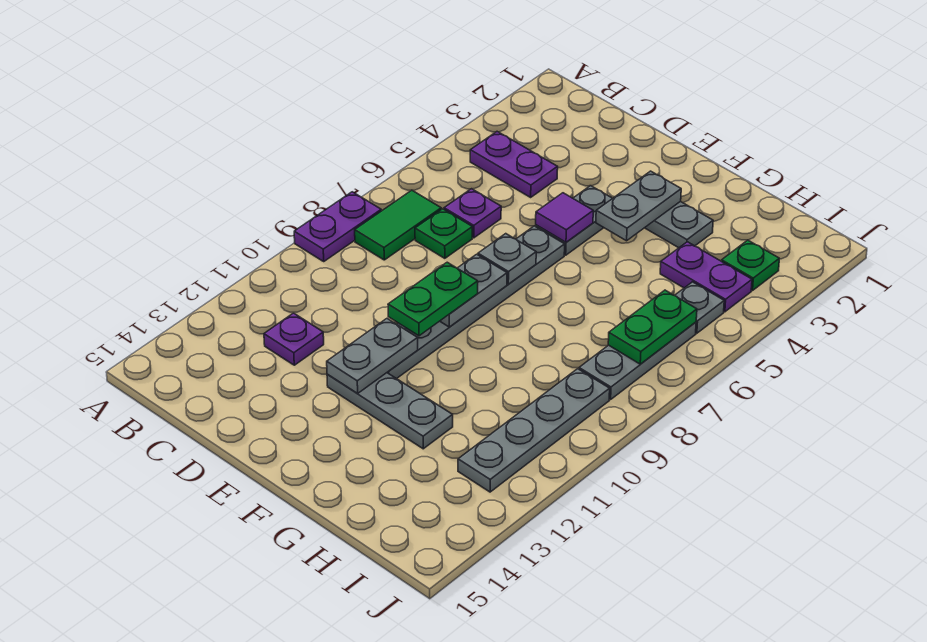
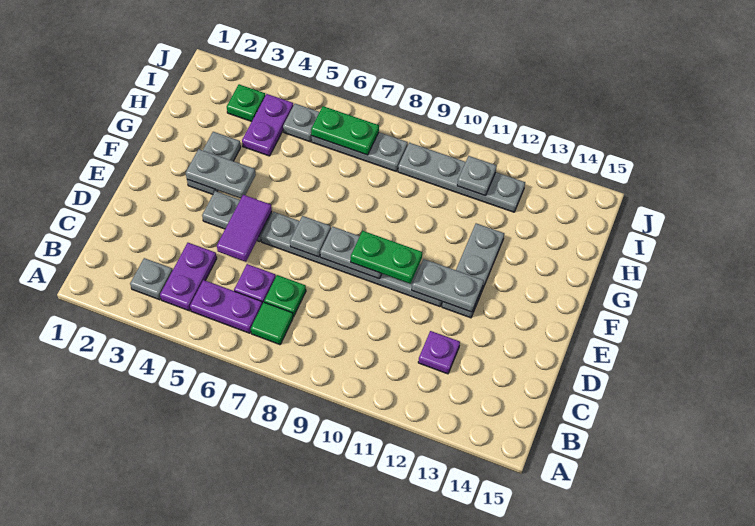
purple plate A8:A9 level 1 -> purple plate B5:B6 level 1
none -> grey plate B3 level 1
green tile B7:B8 level 1 -> green tile B7 level 1
purple tile E5 level 2 -> purple tile D5:E5 level 2
none -> grey plate I11 level 2

